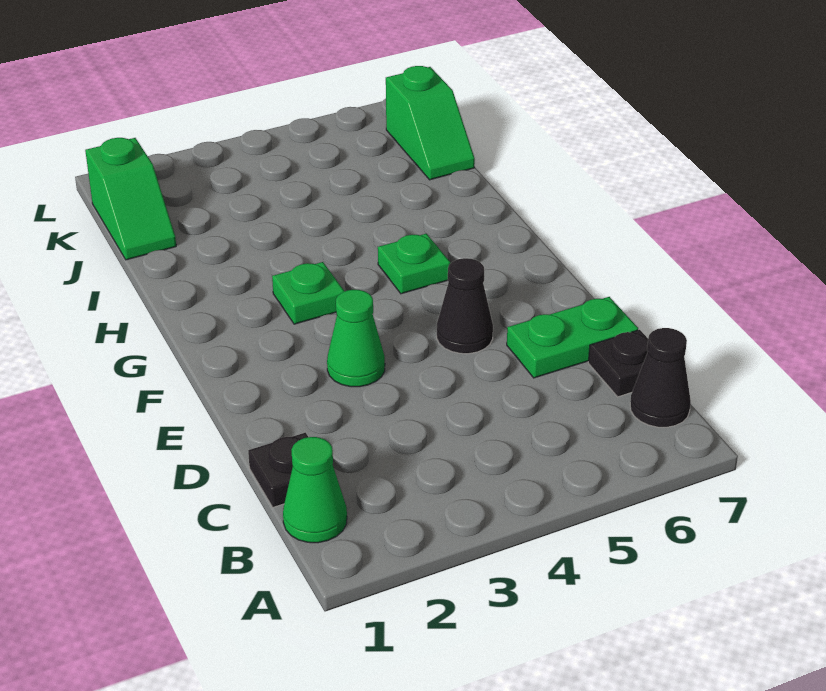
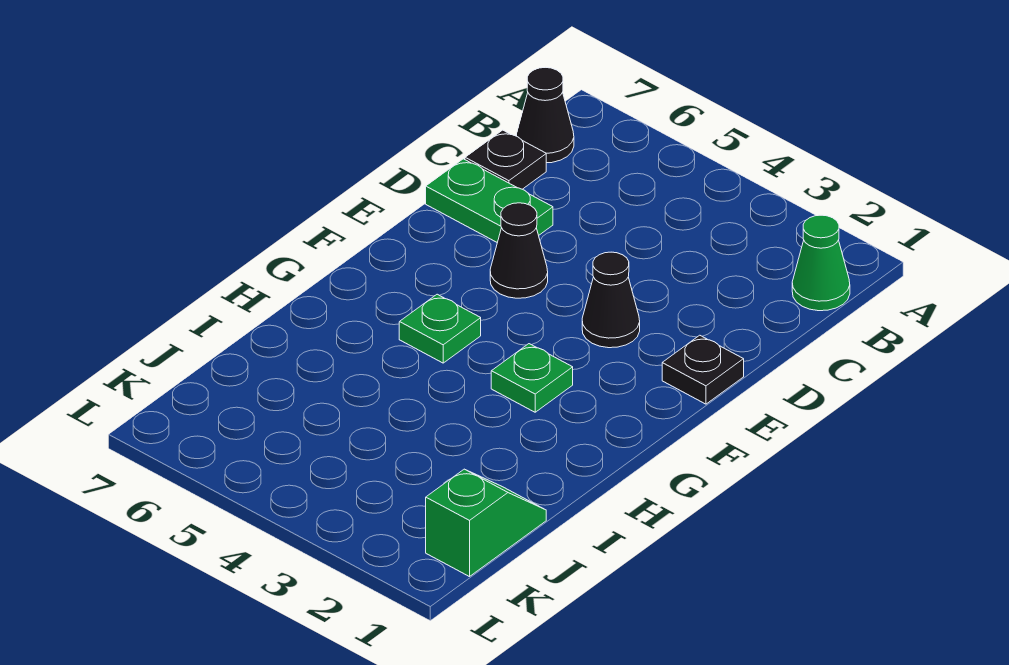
black plate C1 level 1 -> black plate E1 level 1
green cone E3 level 1 -> black cone E3 level 1
green slope J7:K7 level 1 top K -> none

